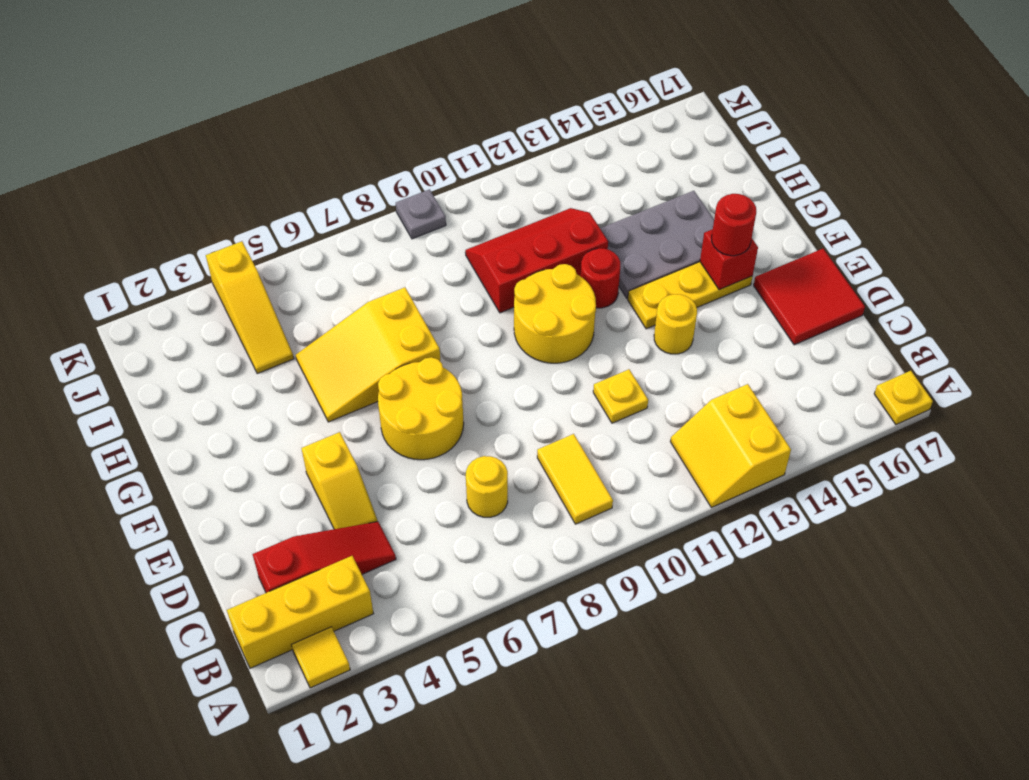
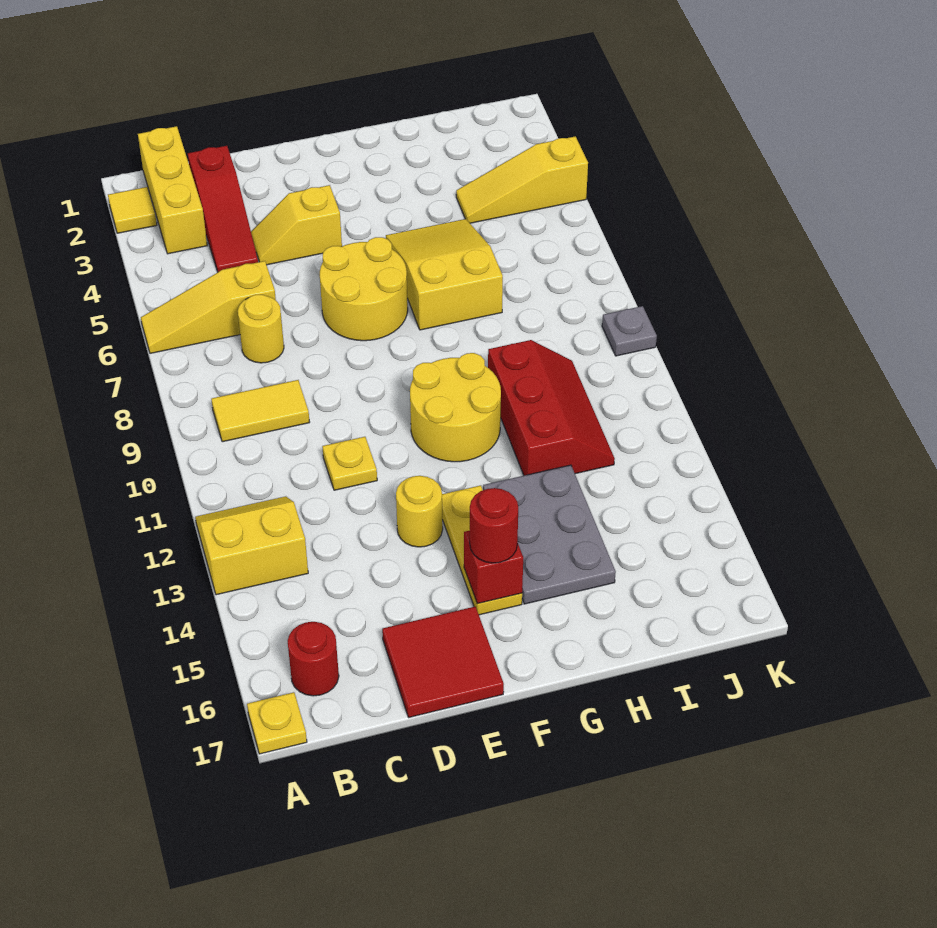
none -> yellow slope A6:C6 level 1 top C
red round brick G12 level 1 -> red round brick B16 level 1

